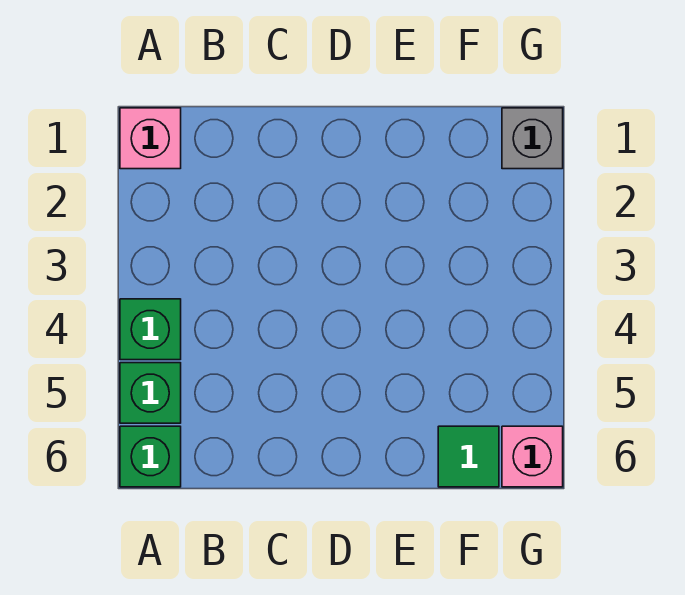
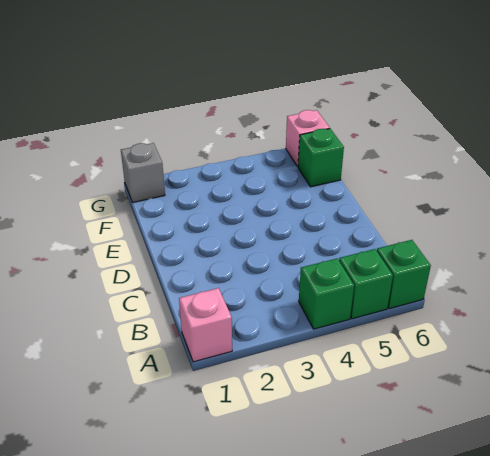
green tile F6 level 1 -> green brick F6 level 1

